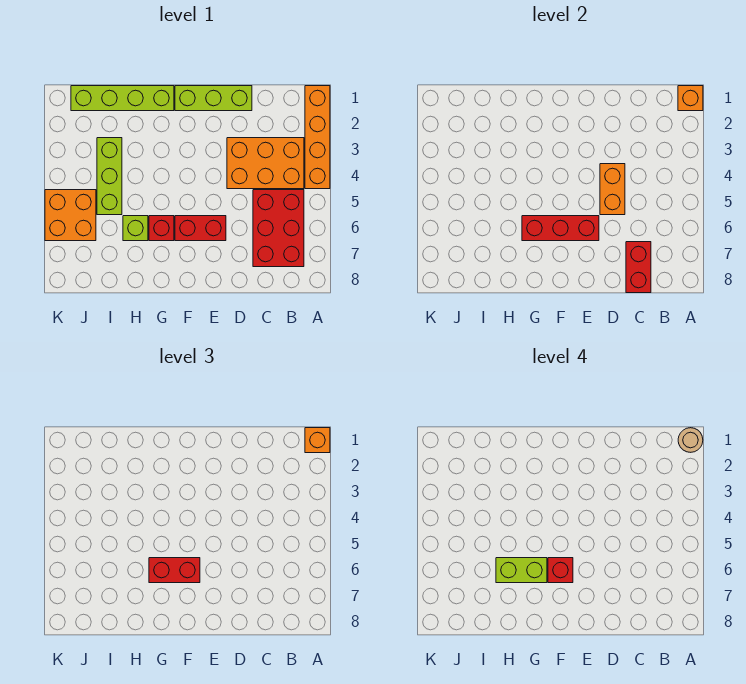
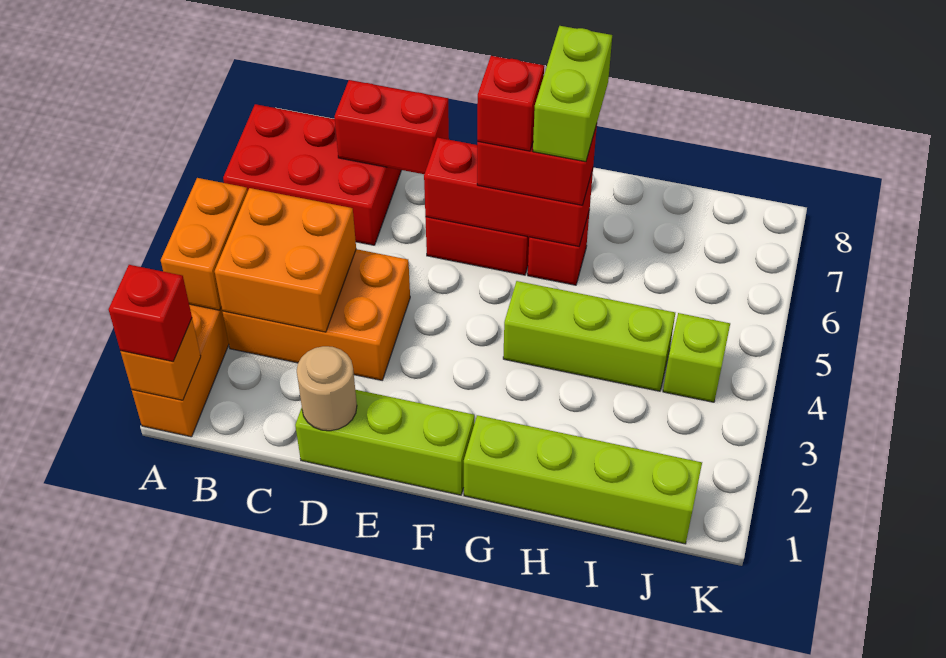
orange brick A1 level 3 -> red brick A1 level 3
tan round brick A1 level 4 -> tan round brick D1 level 2
red brick B5:C7 level 1 -> red brick A6:C7 level 1
red brick C7:C8 level 2 -> red brick C7:D7 level 2
orange brick D4:D5 level 2 -> orange brick A3:A4 level 2
lime brick G6:H6 level 4 -> lime brick G6:G7 level 4
lime brick H6 level 1 -> lime brick J4 level 1
lime brick I3:I5 level 1 -> lime brick G4:I4 level 1
orange brick J5:K6 level 1 -> orange brick B3:C4 level 2

